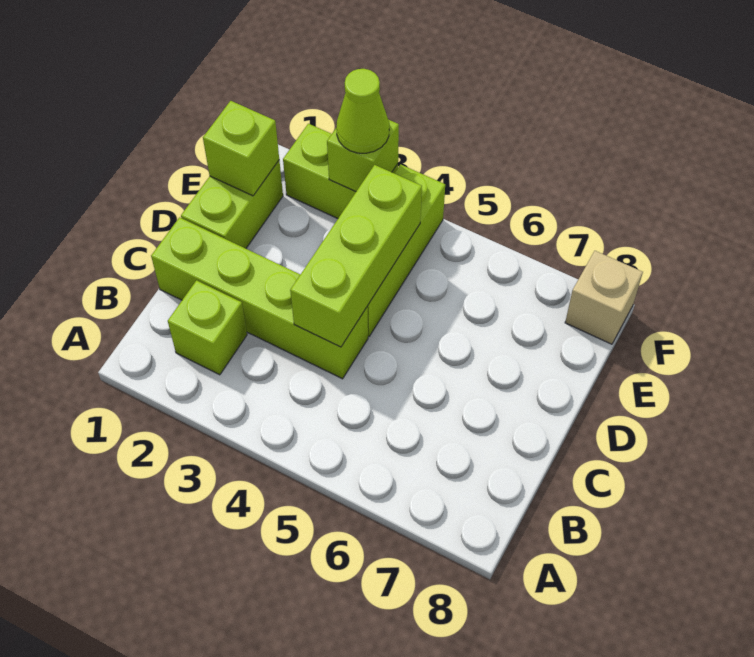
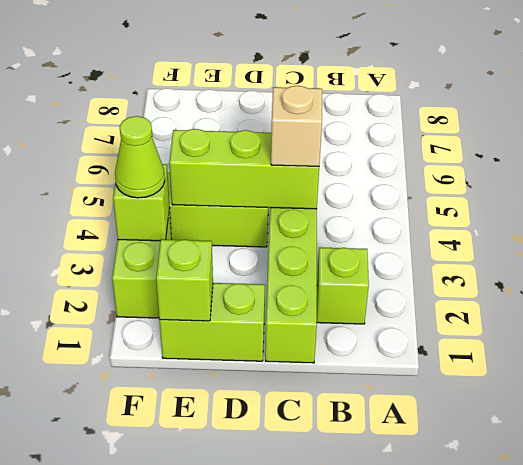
tan brick F8 level 1 -> tan brick C4 level 3

